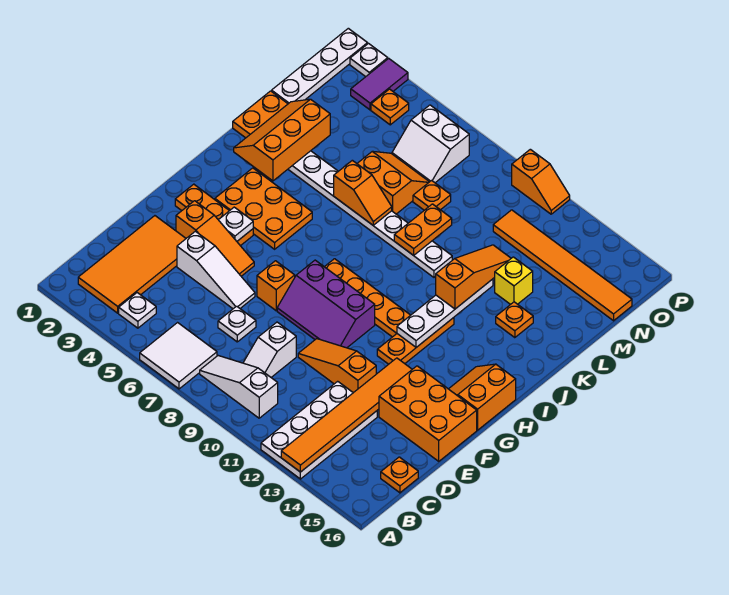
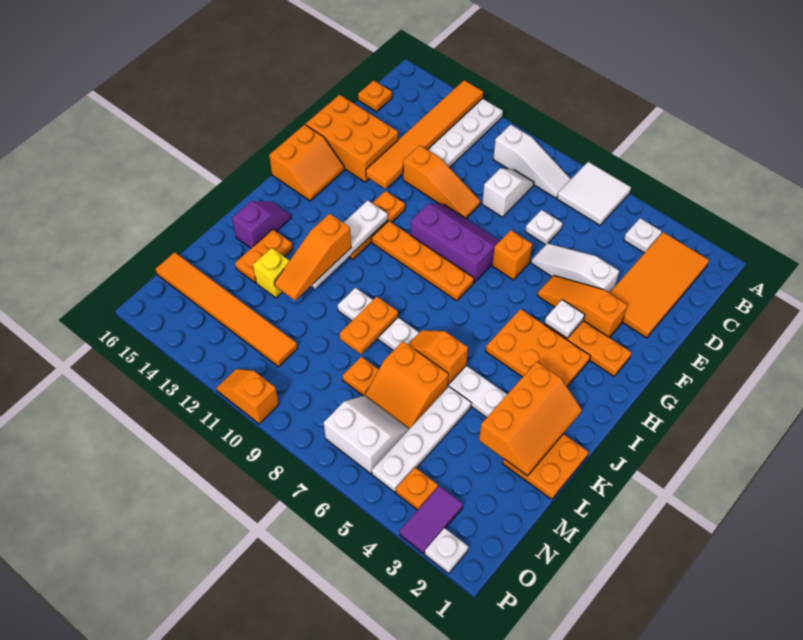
none -> purple slope J15:K15 level 1 top K
orange plate K14 level 1 -> orange plate K14:L14 level 1
white plate M1:P1 level 1 -> white plate L5:O5 level 1

